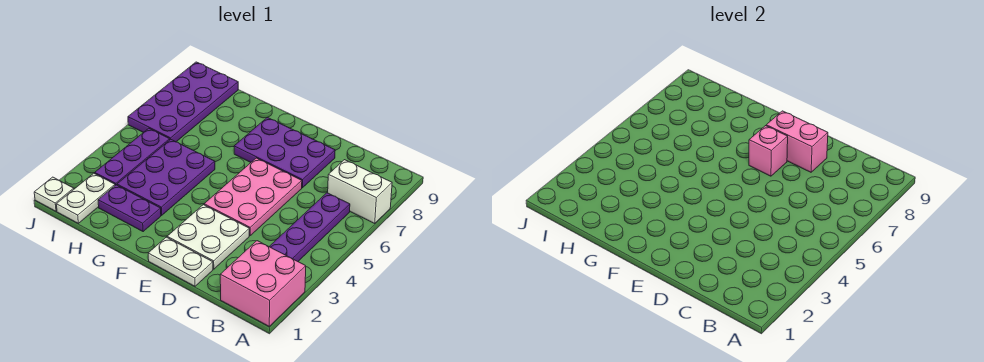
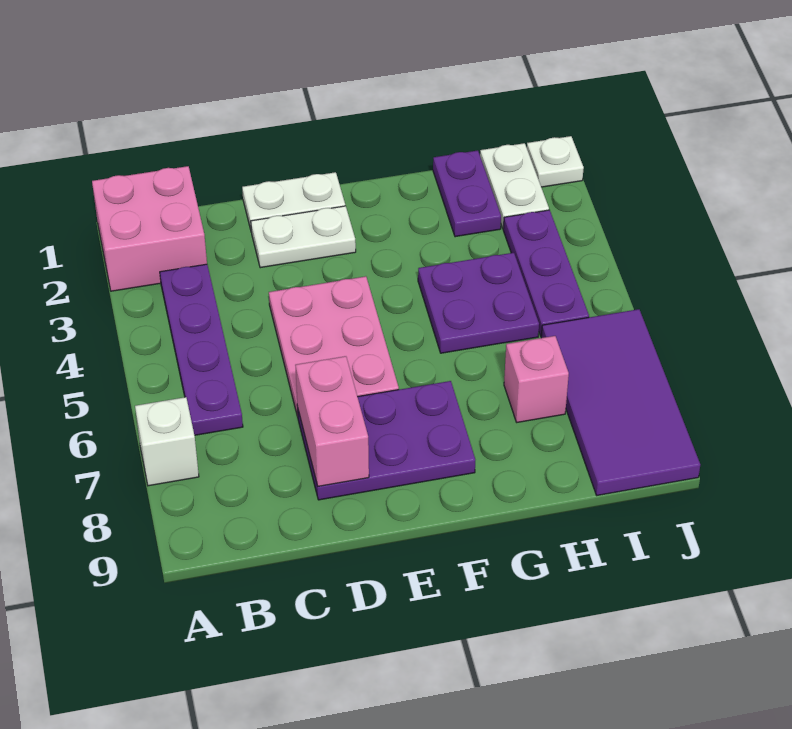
white brick A7:B7 level 1 -> white brick A7 level 1
white plate D2:E3 level 1 -> white plate D2:E2 level 1
pink brick D8:E8 level 2 -> pink brick D7:D8 level 2
pink brick E7 level 2 -> pink brick H7 level 1
purple plate G2:H2 level 1 -> purple plate H1:H2 level 1
purple plate G3:H5 level 1 -> purple plate G4:H5 level 1
purple plate I6:J9 level 1 -> purple tile I6:J9 level 1

